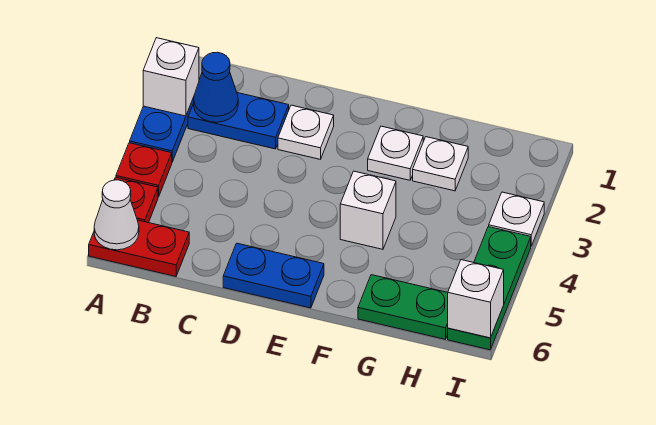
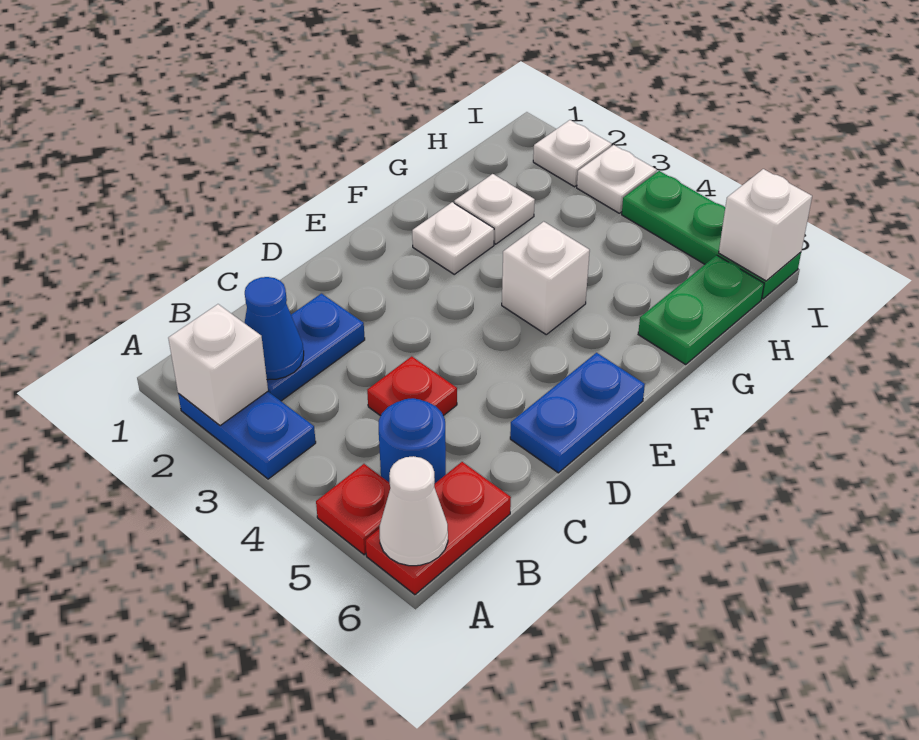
red plate A4 level 1 -> red plate C4 level 1
none -> blue round brick B5 level 1
white plate D2 level 1 -> white plate I2 level 1

